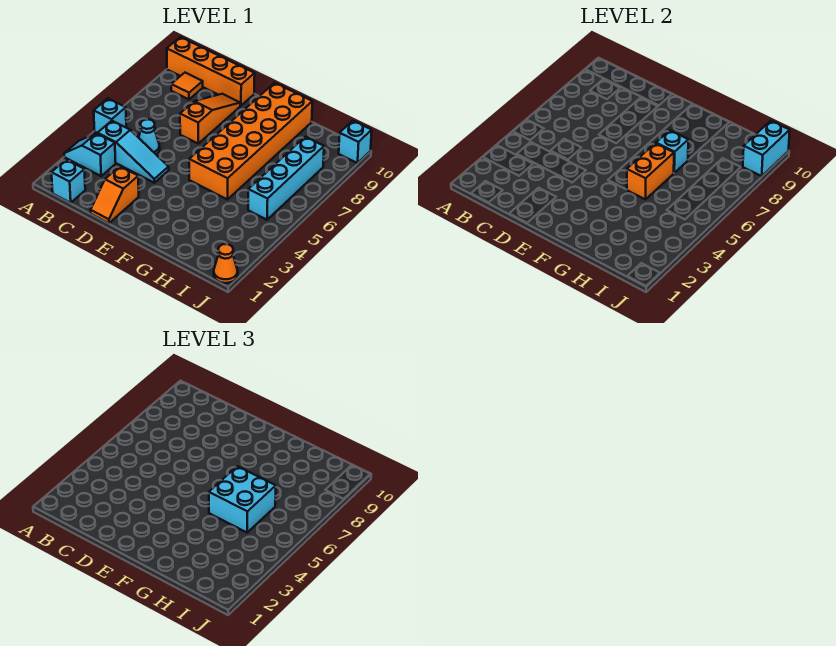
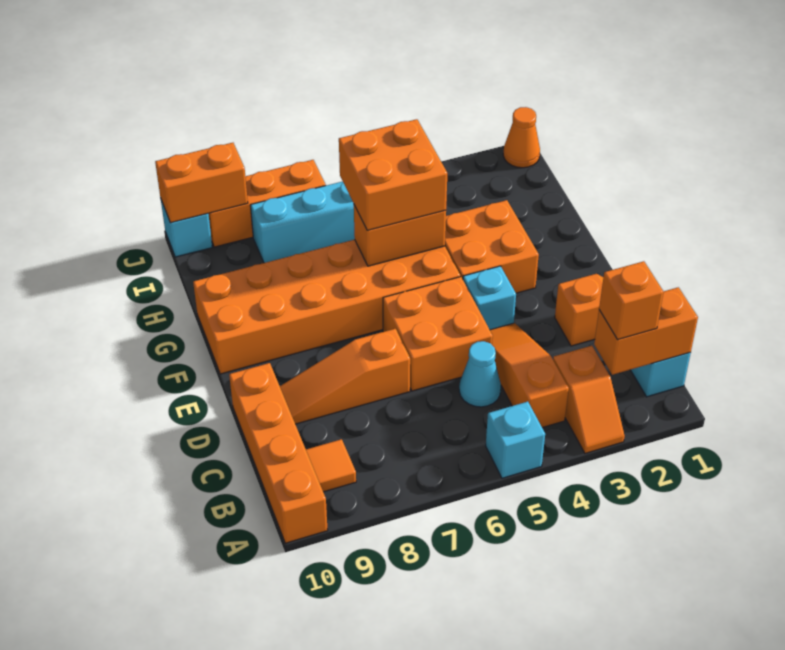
cyan slope A3:B3 level 1 top B -> orange slope A3:B3 level 1 top B
none -> orange brick B1:B2 level 2
none -> orange brick B2 level 3
cyan slope B4:D4 level 1 top B -> orange slope B4:D4 level 1 top B
none -> orange brick D5:E6 level 1
none -> orange brick F3:G4 level 1
cyan brick G5:H6 level 3 -> orange brick G5:H6 level 3
cyan brick G7 level 2 -> cyan brick E4 level 1
none -> orange brick J7:J9 level 1
cyan brick J9:J10 level 2 -> orange brick J9:J10 level 2

